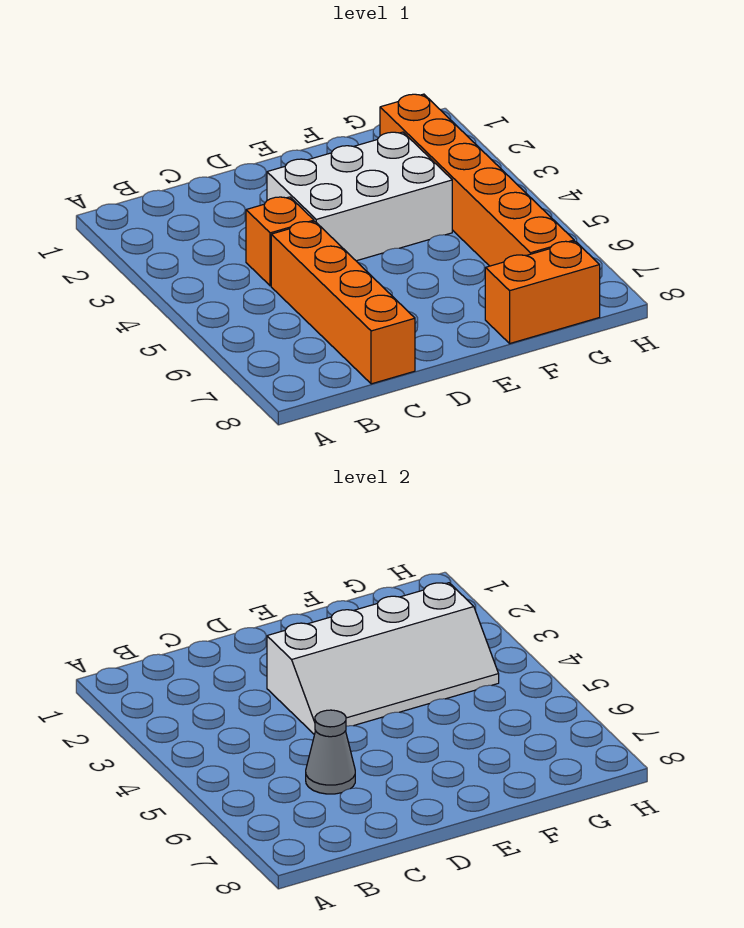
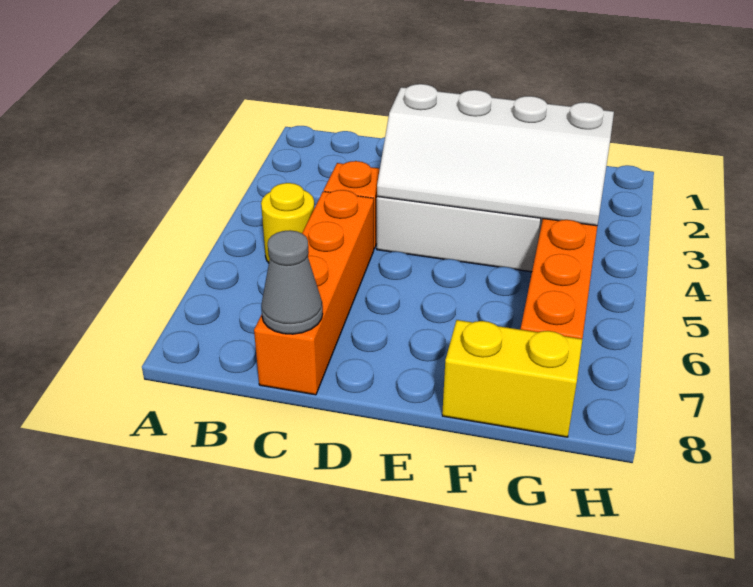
none -> yellow round brick B5 level 1
grey cone C6 level 2 -> grey cone C8 level 2
orange brick F8:G8 level 1 -> yellow brick F8:G8 level 1

